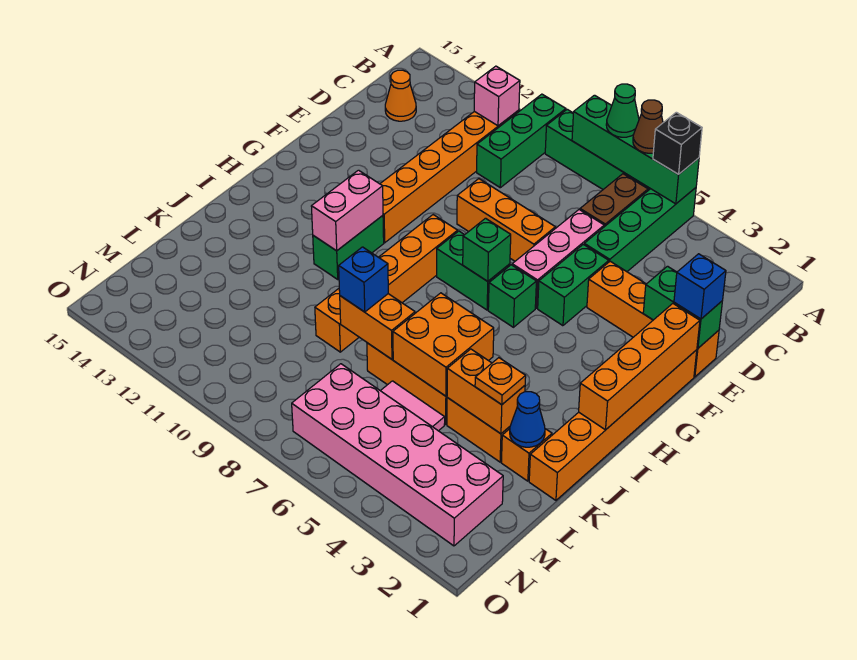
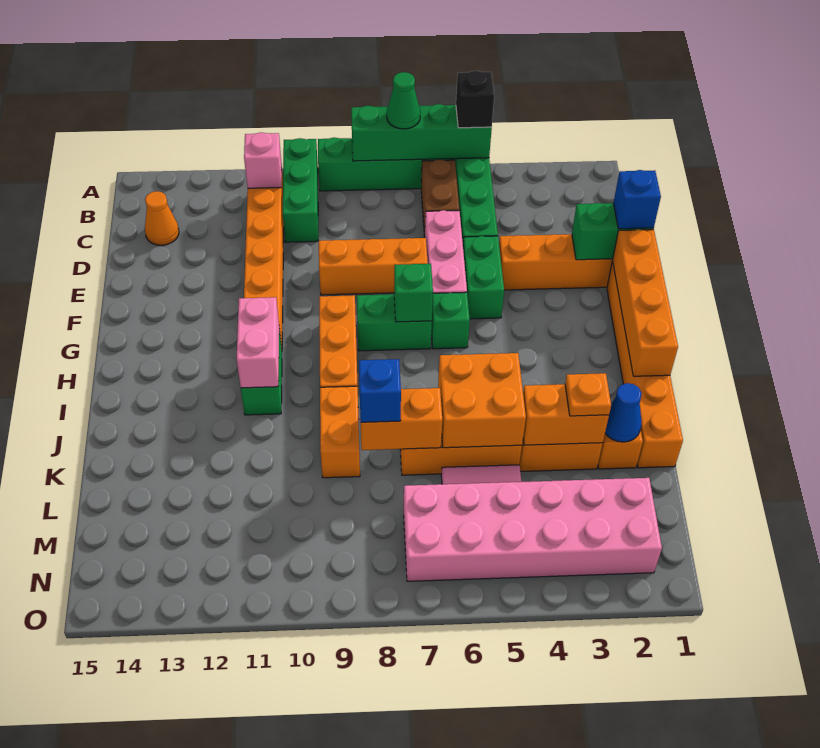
brown cone A6 level 3 -> none

